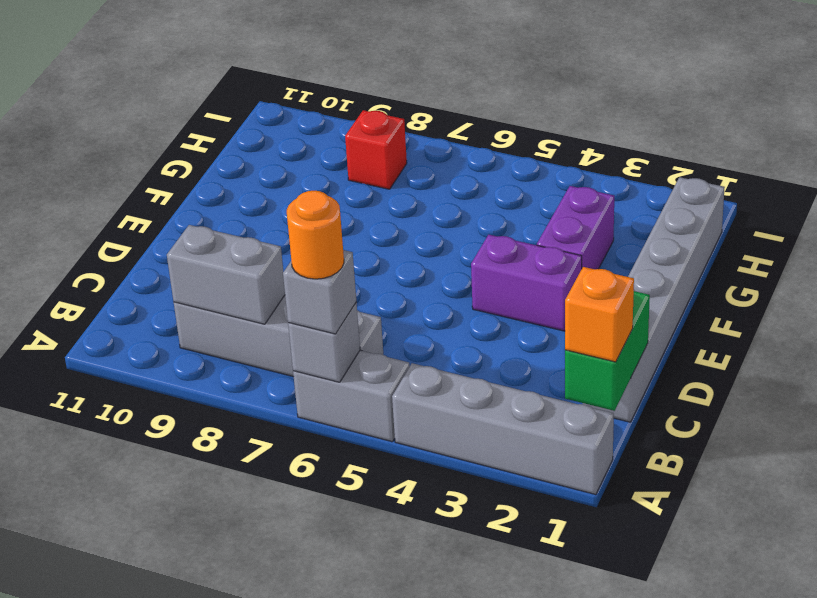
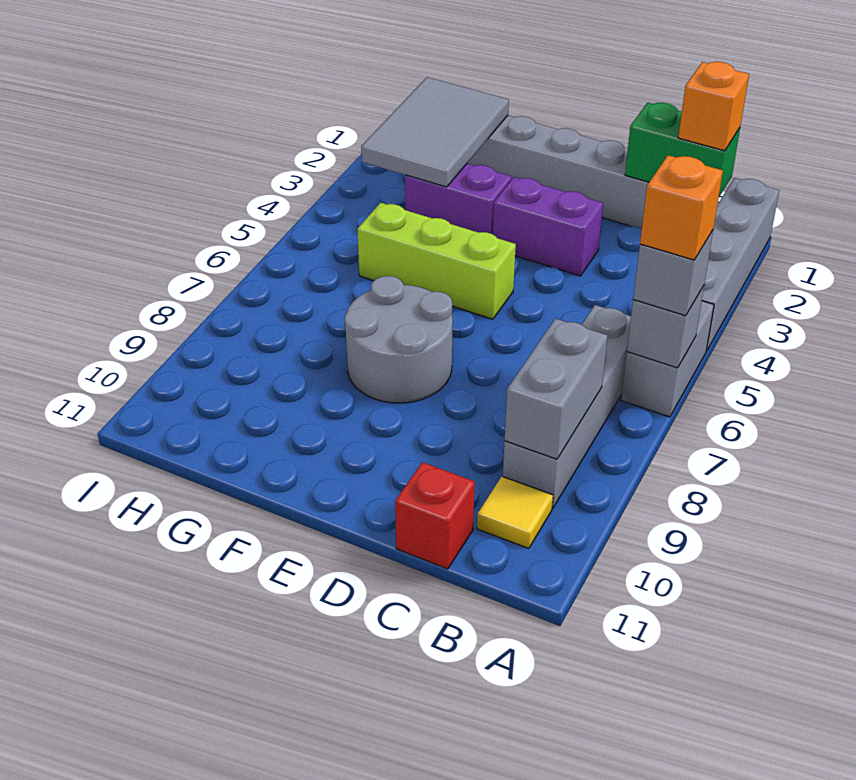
orange round brick A6 level 4 -> orange brick A6 level 4
none -> yellow tile B10 level 1
purple brick E3:E4 level 1 -> purple brick D3:E3 level 1
none -> lime brick E5:G5 level 1
none -> grey round brick E7:F8 level 1
none -> grey tile G1:H3 level 2
red brick H8 level 1 -> red brick C11 level 1

